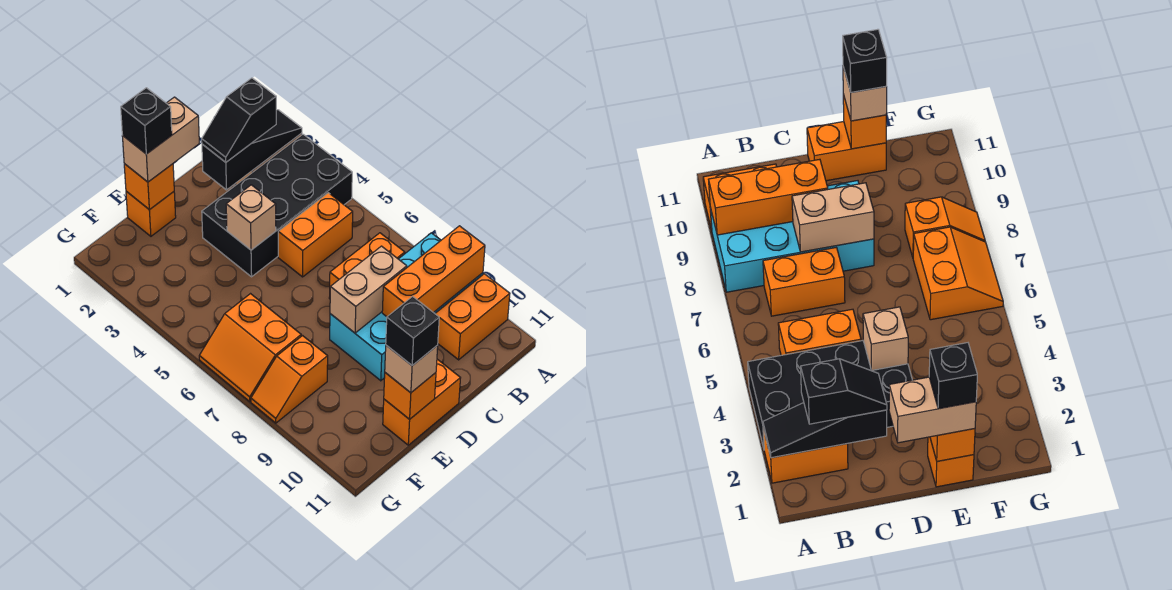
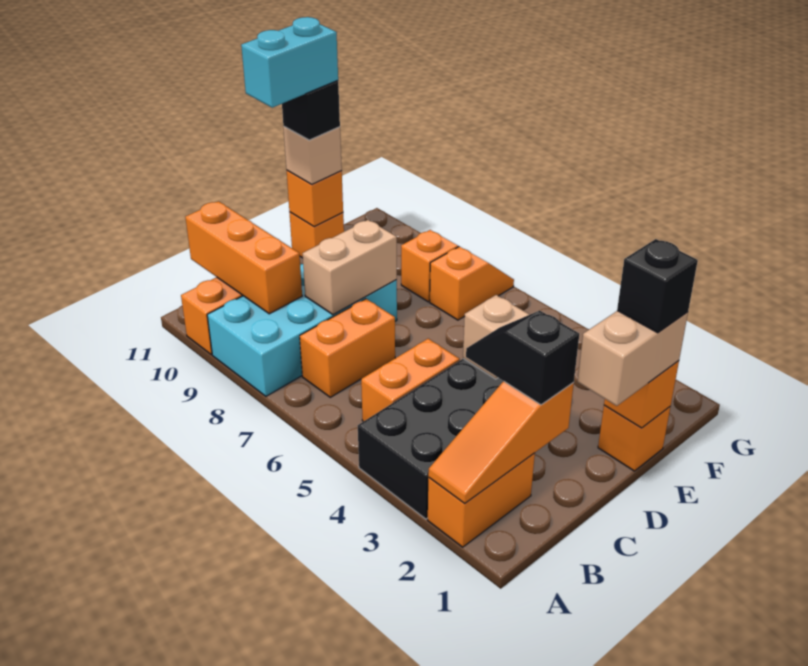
black slope A2:C2 level 2 top C -> orange slope A2:C2 level 2 top C
orange brick A9:C9 level 2 -> orange brick B9:B11 level 2
black slope B2:C2 level 3 top B -> black slope C2:C3 level 3 top 2
orange brick D11:E11 level 1 -> orange brick E11 level 1
none -> cyan brick D11:E11 level 5
orange slope F6:G7 level 1 top F -> orange slope F7:G7 level 1 top F

